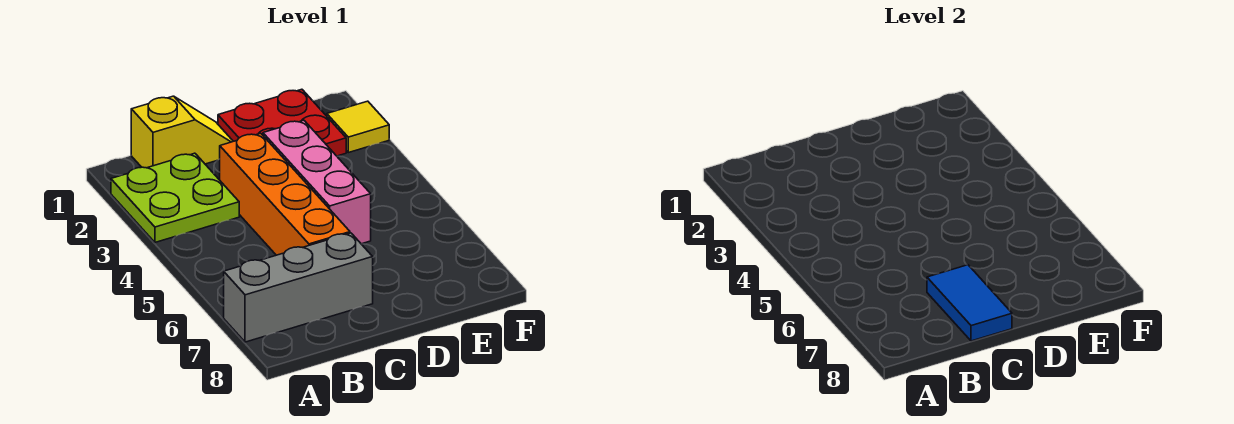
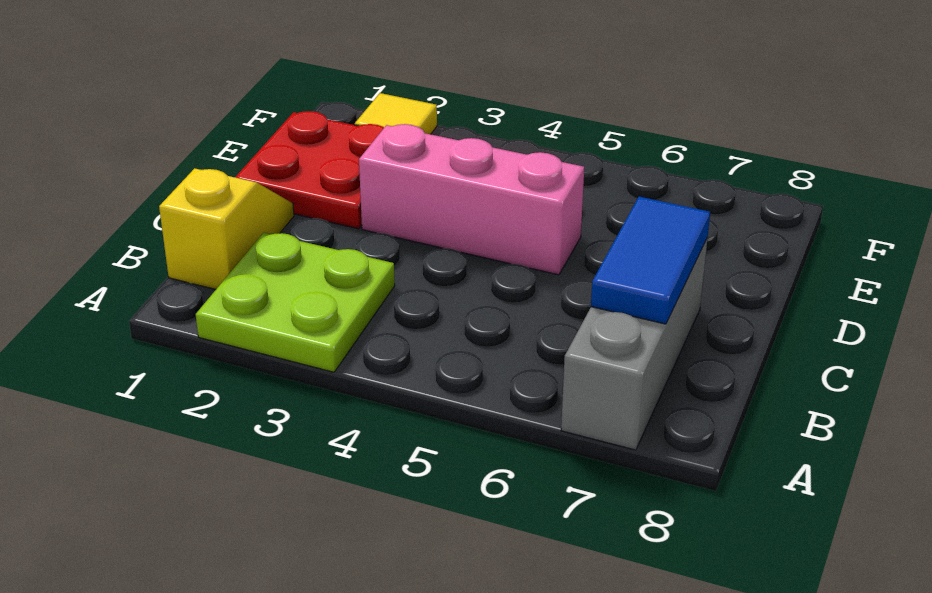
orange brick C3:C6 level 1 -> none
blue tile C7:C8 level 2 -> blue tile B7:C7 level 2

